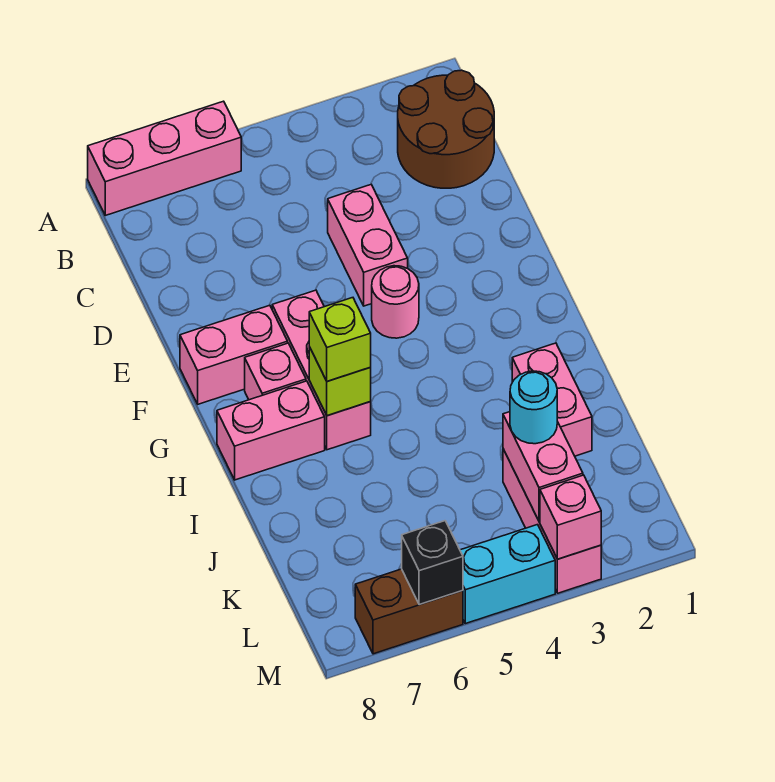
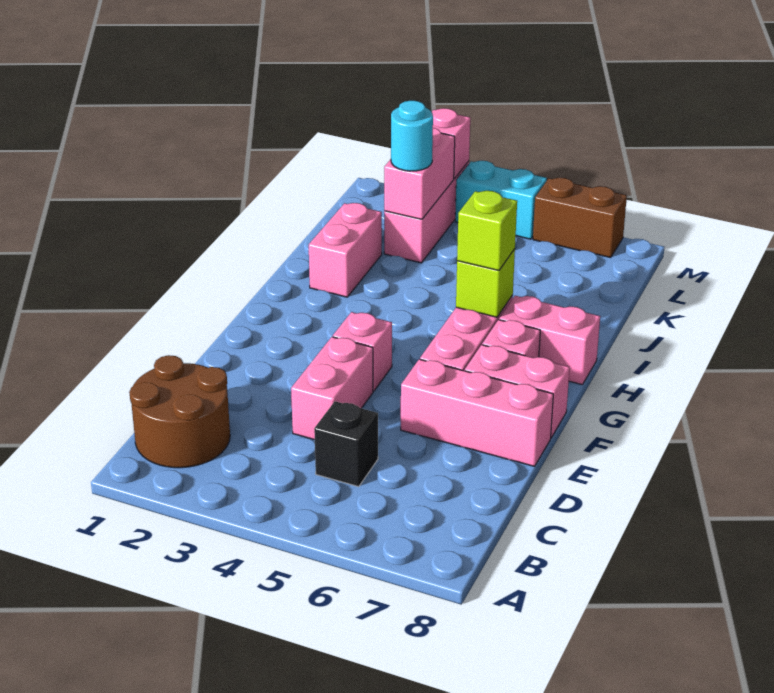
pink brick A6:A8 level 1 -> pink brick E6:E8 level 1
pink round brick F4 level 1 -> pink brick F4 level 1
black brick M6 level 2 -> black brick C5 level 1

